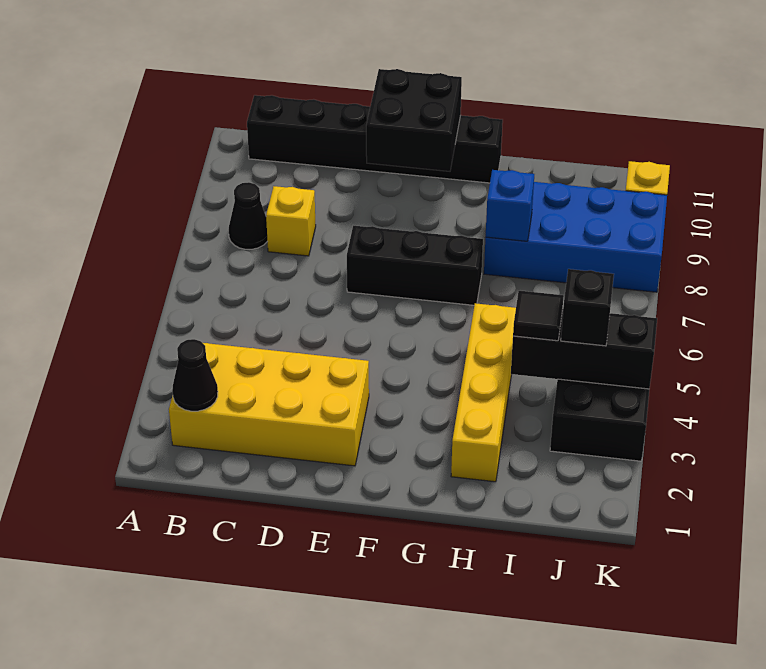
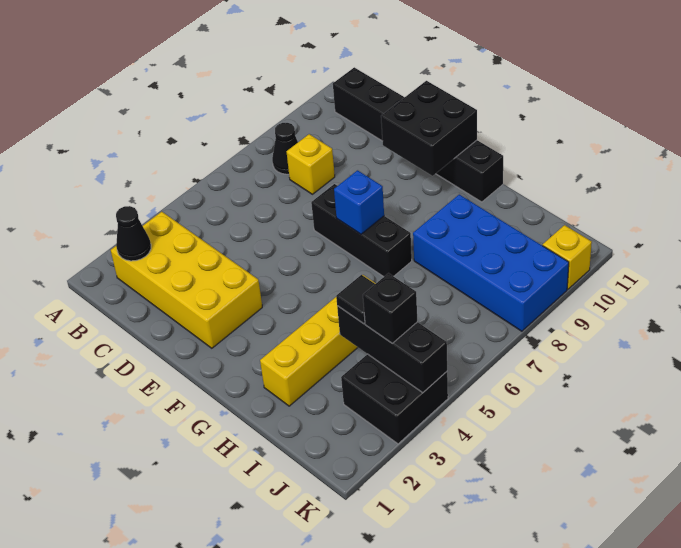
blue brick H8 level 2 -> blue brick F7 level 2

